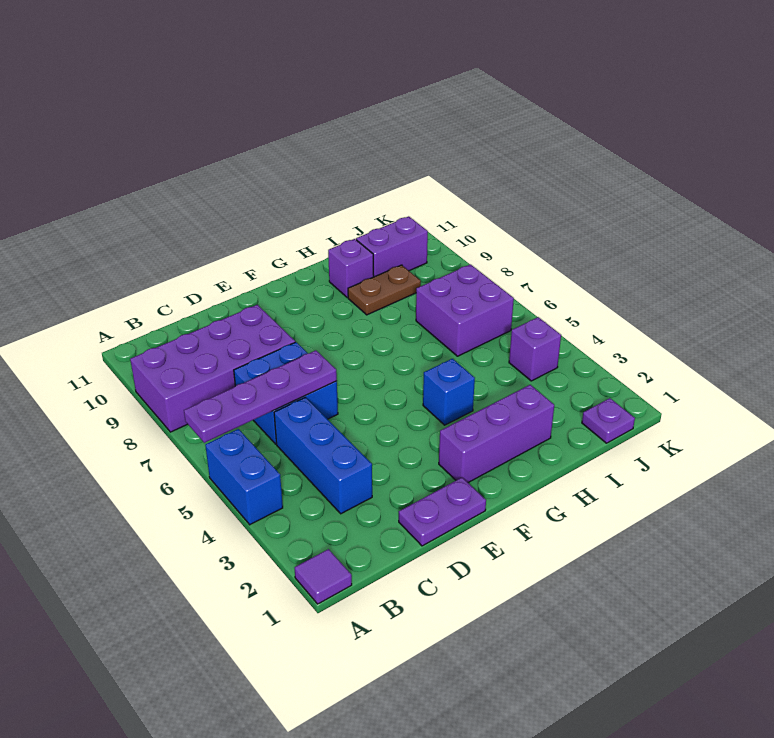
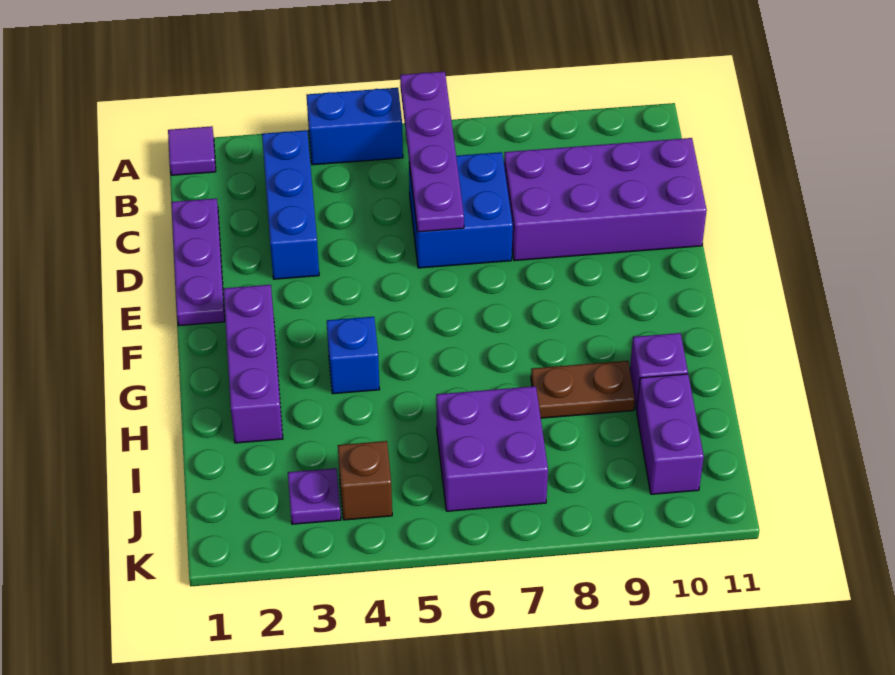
purple brick A8:D9 level 1 -> purple brick C8:D11 level 1
blue brick C3:C5 level 1 -> blue brick B3:D3 level 1
purple plate D1:E1 level 1 -> purple plate C1:E1 level 1
brown plate H9:I9 level 1 -> brown plate H8:H9 level 1
purple plate J1 level 1 -> purple plate J3 level 1
purple brick J4 level 1 -> brown brick J4 level 1

